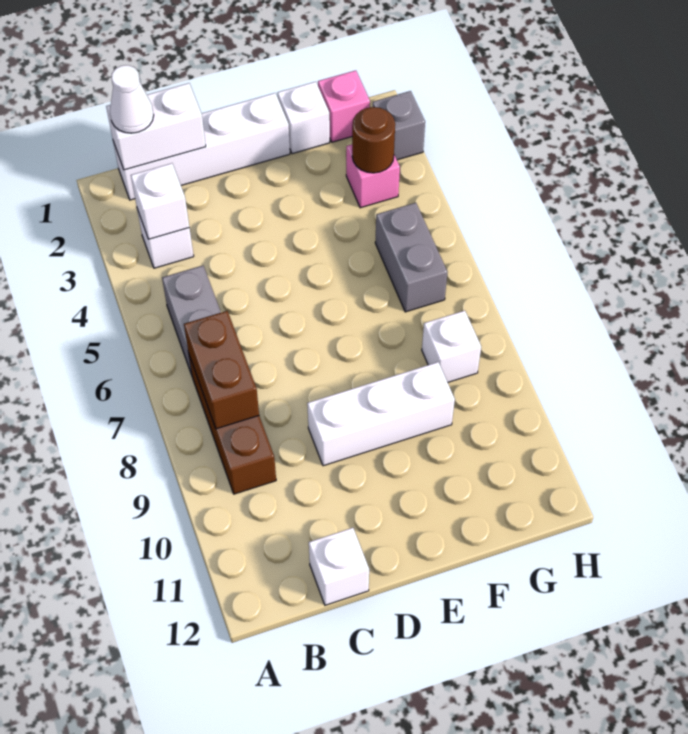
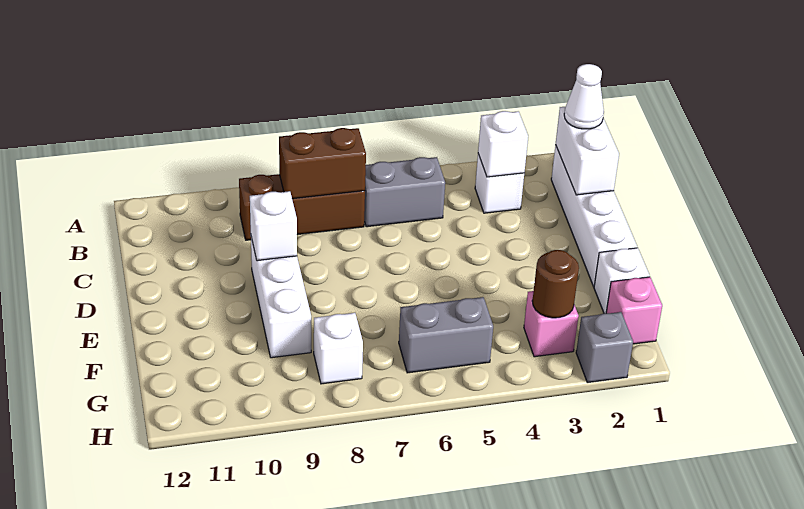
white brick C12 level 1 -> white brick D9 level 2

